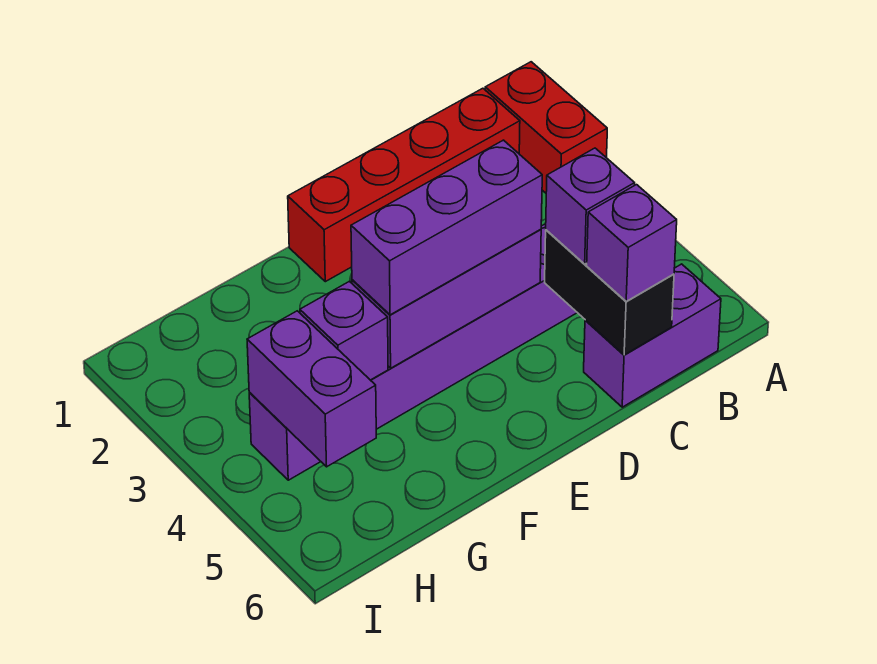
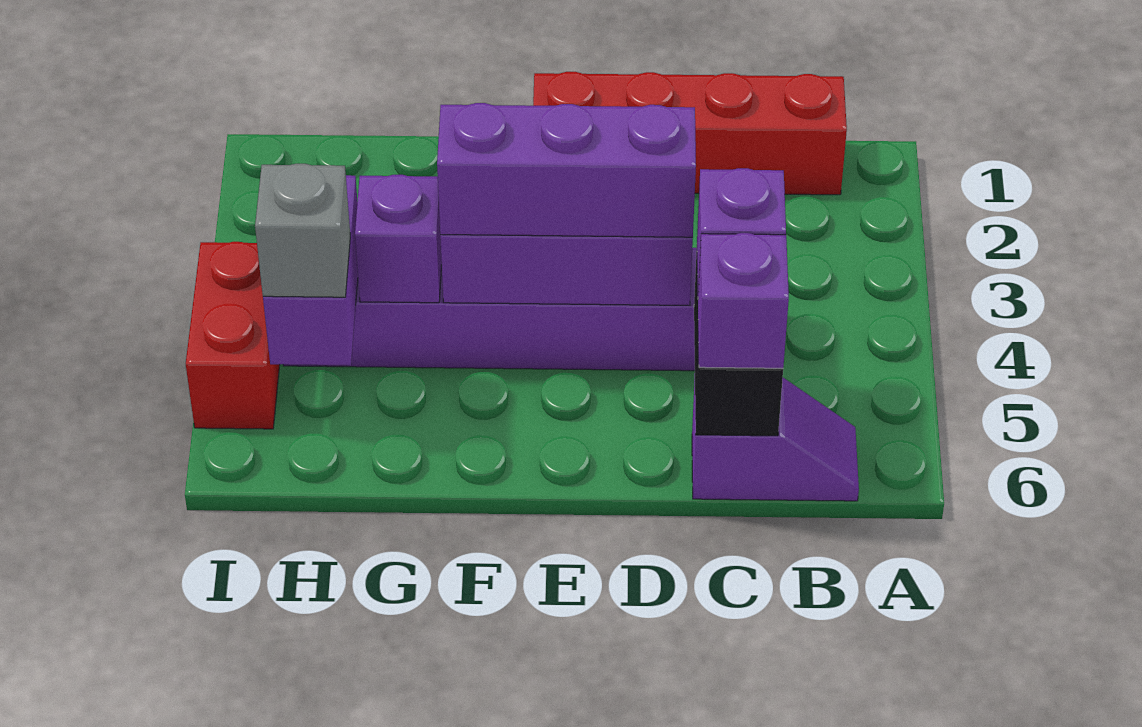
red brick A1:A2 level 1 -> red brick I4:I5 level 1
purple brick B6:C6 level 1 -> purple slope B6:C6 level 1 top C
none -> grey brick H5 level 3

